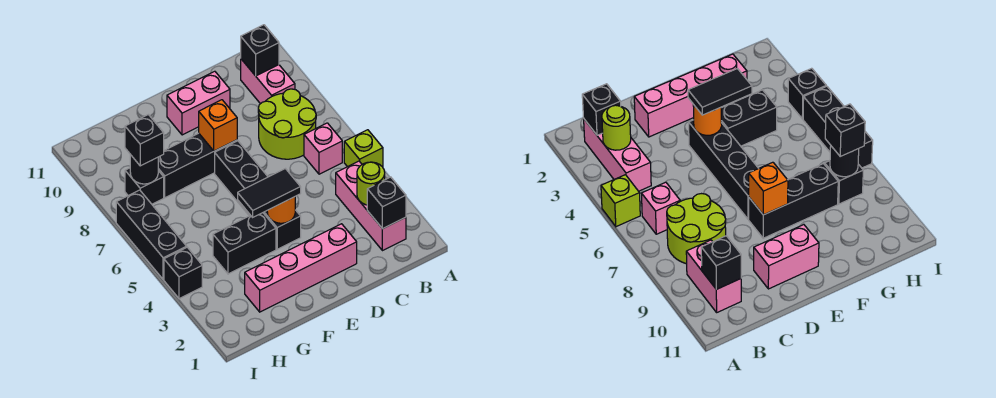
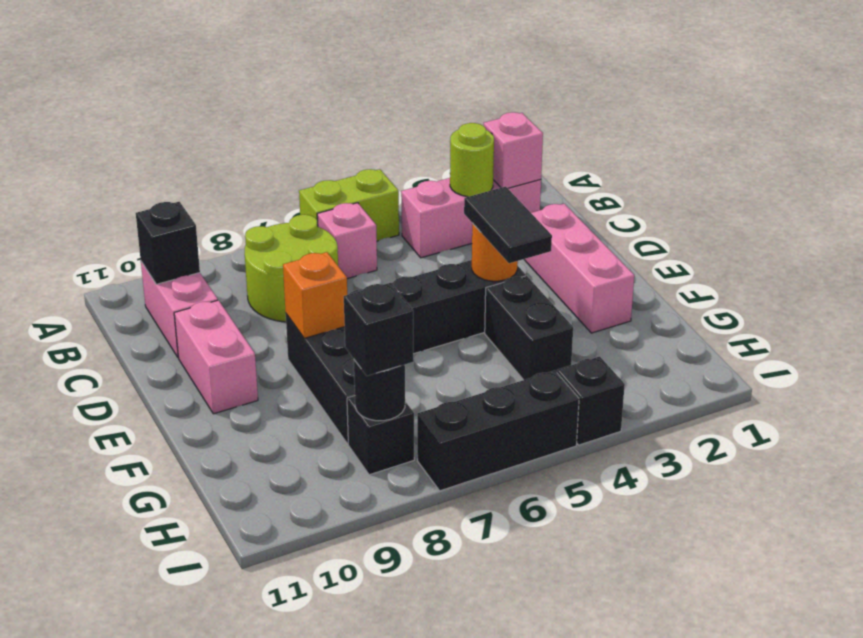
lime brick A5 level 1 -> lime brick A5:A6 level 1
black brick B2 level 2 -> pink brick B2 level 2
pink brick B9:B10 level 1 -> pink brick B10:C10 level 1
pink brick D2:G2 level 1 -> pink brick D2:F2 level 1

